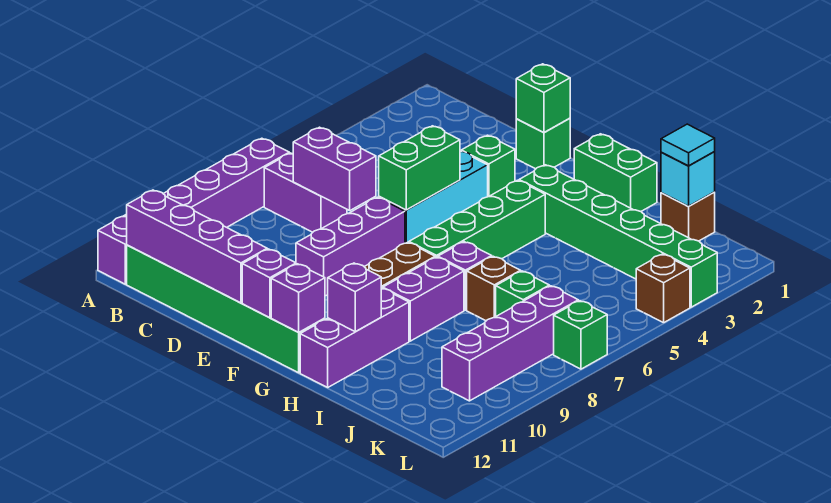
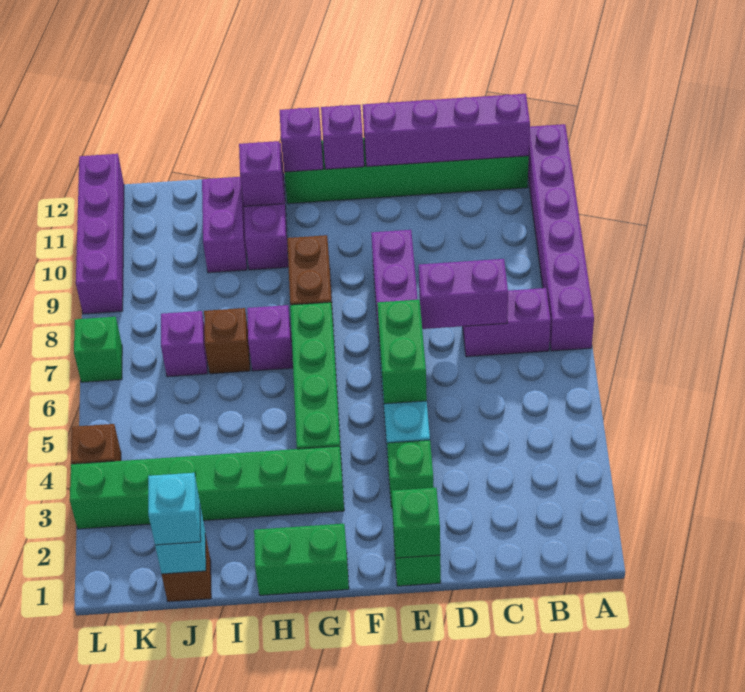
purple brick H8:H9 level 1 -> purple brick I10:I11 level 1
cyan tile J1 level 3 -> cyan brick J1 level 3
green brick J7 level 1 -> purple brick J7 level 1
purple brick K7:K10 level 1 -> purple brick L9:L12 level 1

